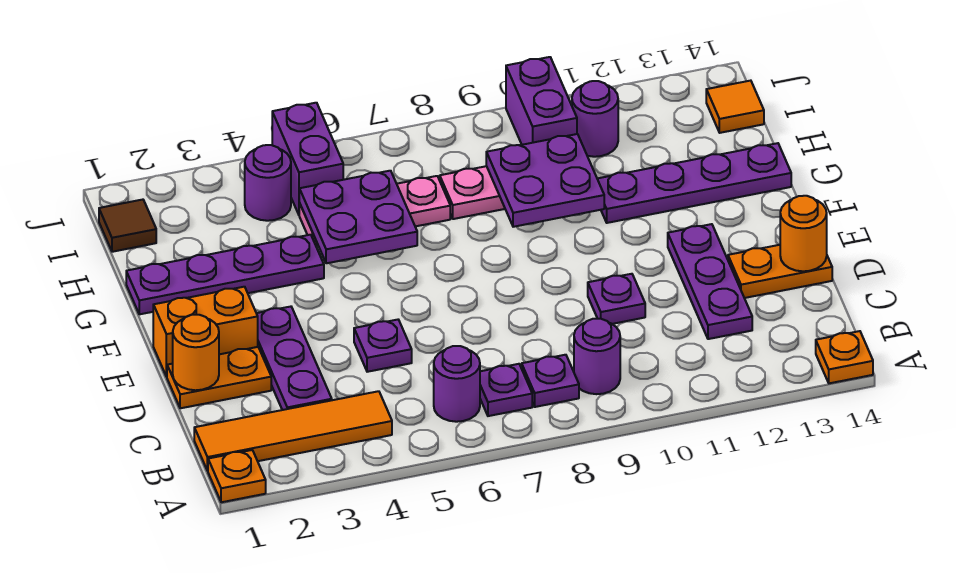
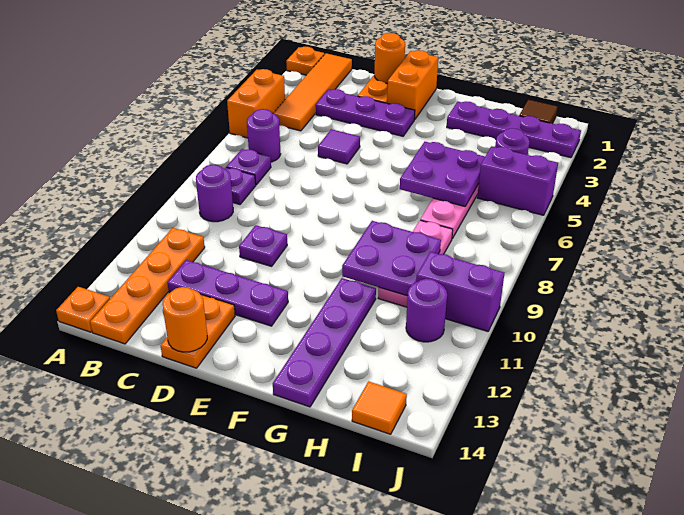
none -> orange brick A4:A5 level 1
none -> orange plate B11:B14 level 1
purple plate D5 level 1 -> purple tile D5 level 1
purple plate G1:G4 level 1 -> purple plate G2:J2 level 1

